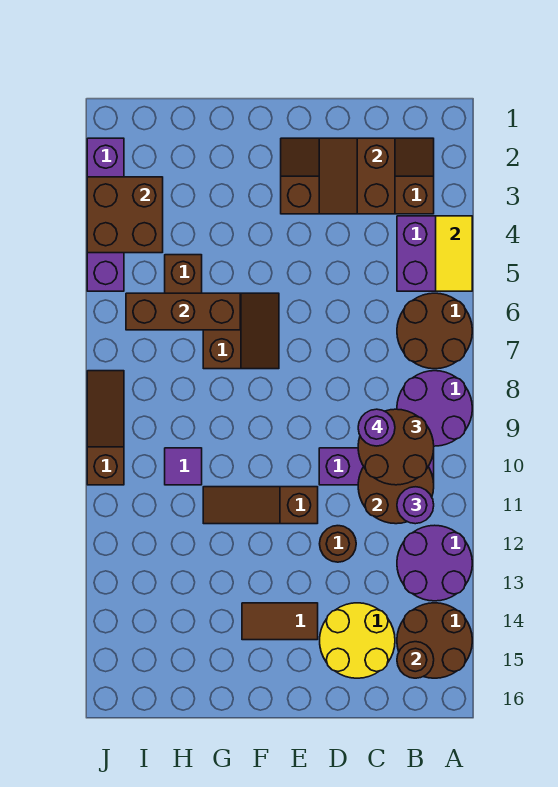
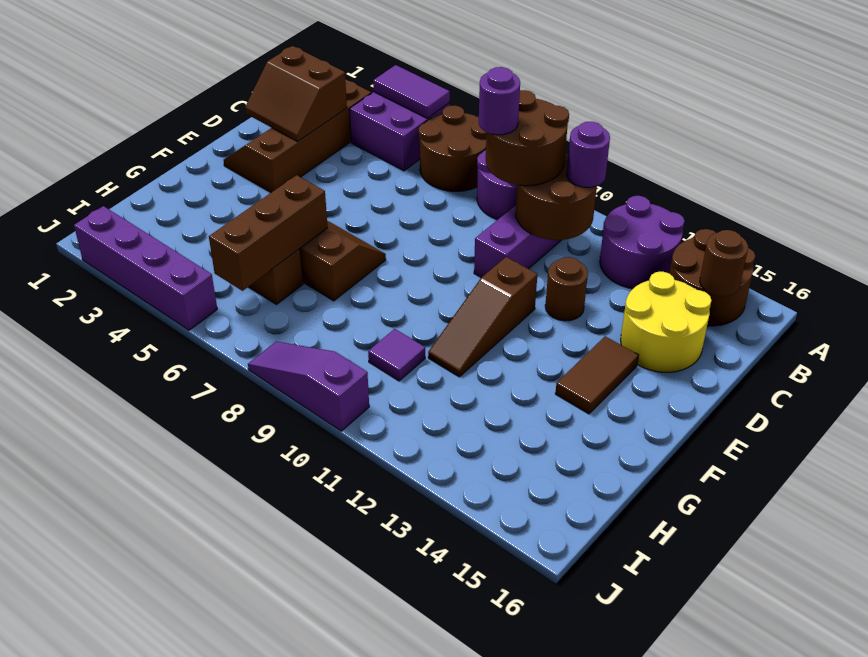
yellow tile A4:A5 level 2 -> purple tile A4:A5 level 2
brown brick I3:J4 level 2 -> none
brown slope J8:J10 level 1 top 10 -> purple slope J8:J10 level 1 top 10

